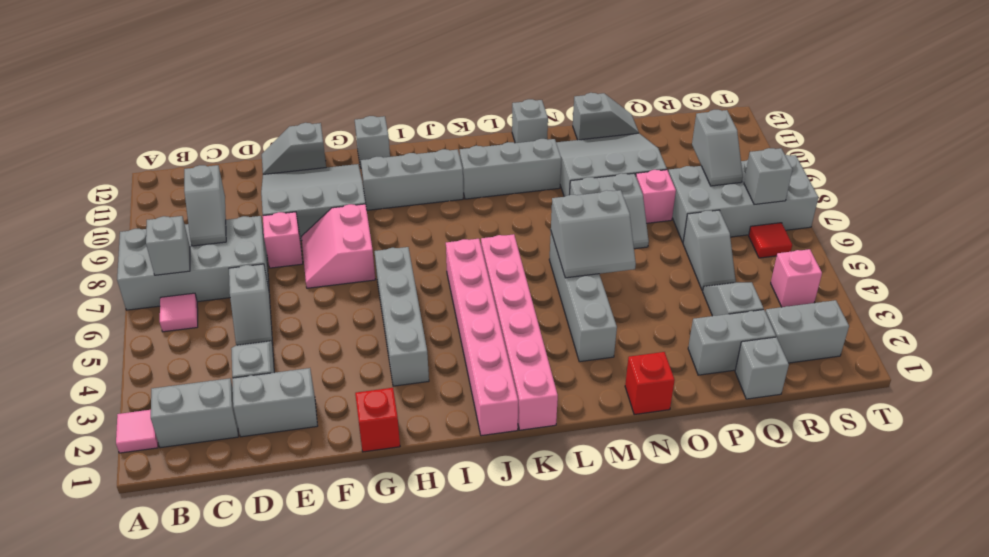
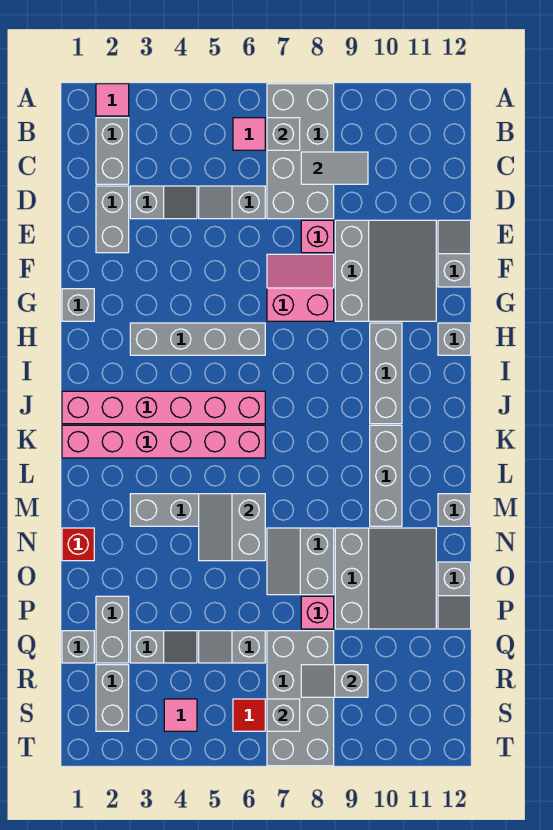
grey slope C8:C9 level 2 top 9 -> grey tile C8:C9 level 2
red brick G1 level 1 -> grey brick G1 level 1
pink brick S4 level 1 -> pink tile S4 level 1

